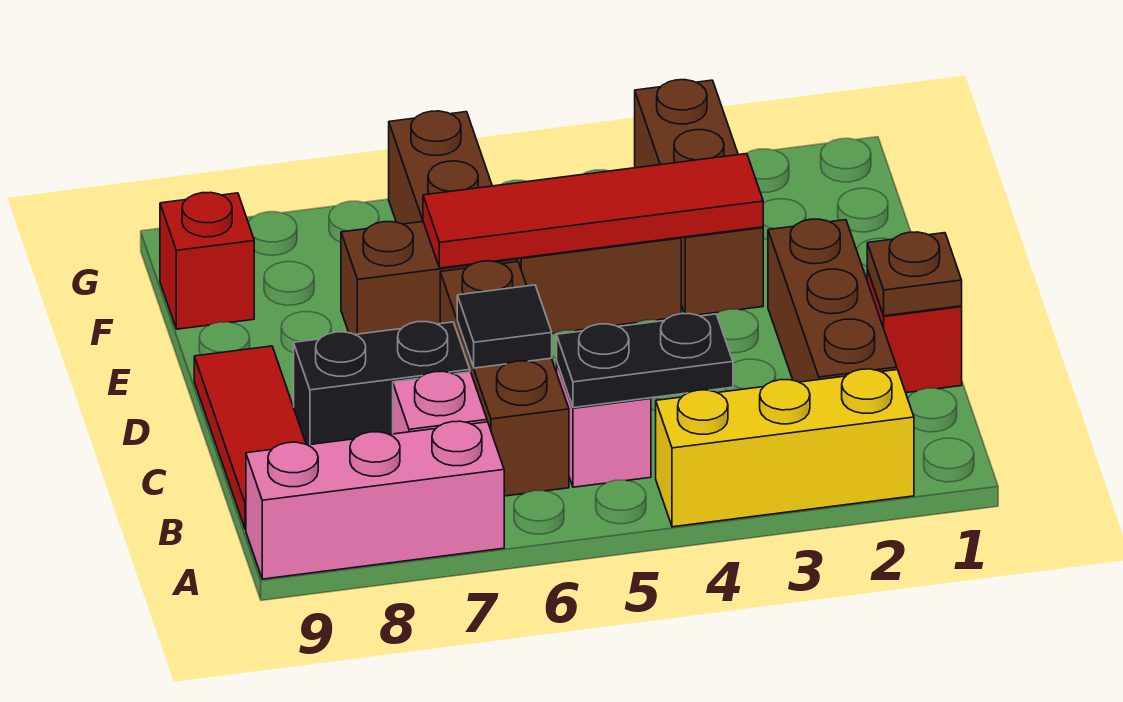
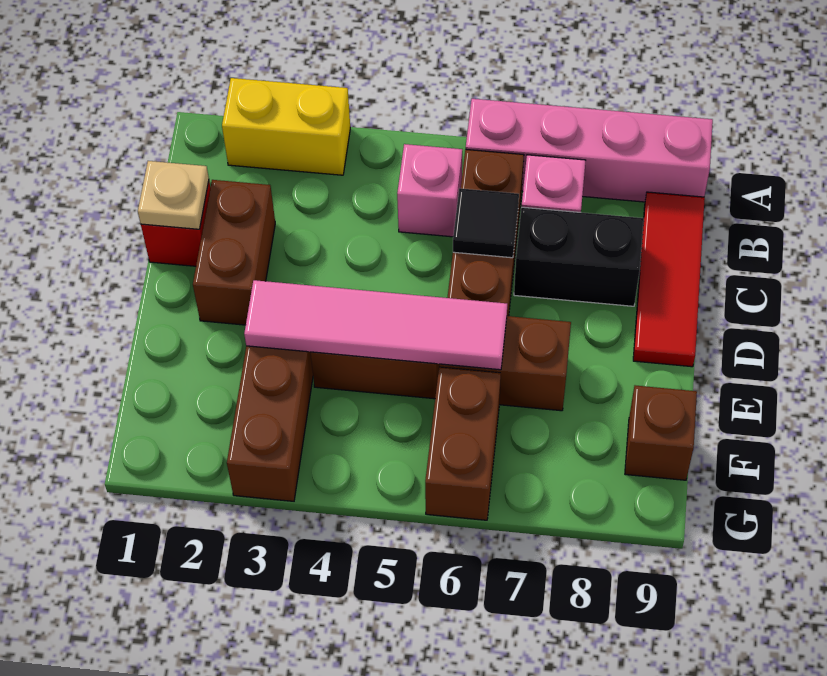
yellow brick A2:A4 level 1 -> yellow brick A2:A3 level 1
pink brick A7:A9 level 1 -> pink brick A6:A9 level 1
brown brick B2:D2 level 1 -> brown brick C2:D2 level 1
black plate B4:B5 level 2 -> none
brown plate C1 level 2 -> tan plate C1 level 2
red tile E3:E6 level 2 -> pink tile E3:E6 level 2
red brick F9 level 1 -> brown brick F9 level 1

